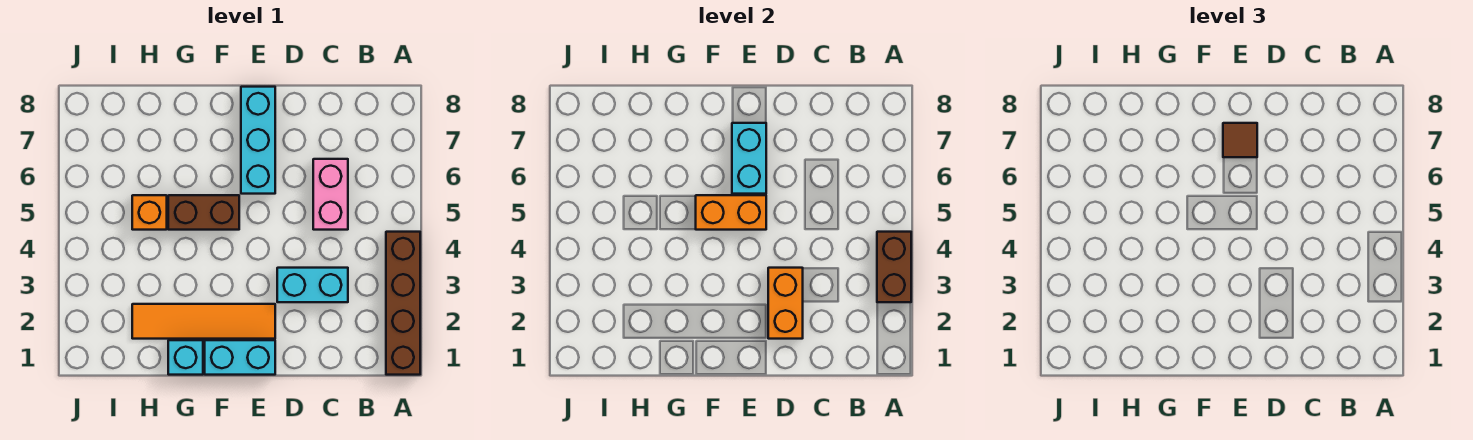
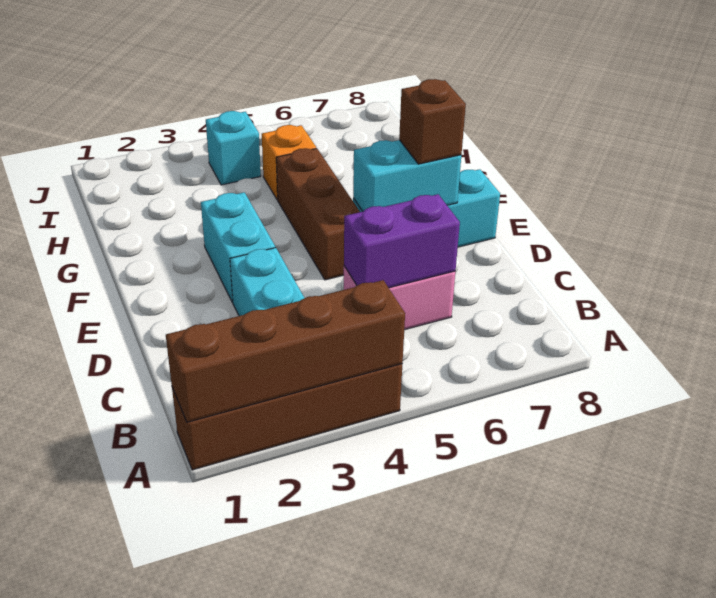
brown brick A3:A4 level 2 -> brown brick A1:A4 level 2
none -> purple brick C5:C6 level 2
orange brick D2:D3 level 2 -> none
cyan brick E1:F1 level 1 -> cyan brick E3:F3 level 1
orange tile E2:H2 level 1 -> none
orange brick E5:F5 level 2 -> none
brown tile E7 level 3 -> brown brick E7 level 3
brown brick F5:G5 level 1 -> brown brick E5:G5 level 1
cyan brick G1 level 1 -> cyan brick I4 level 1

